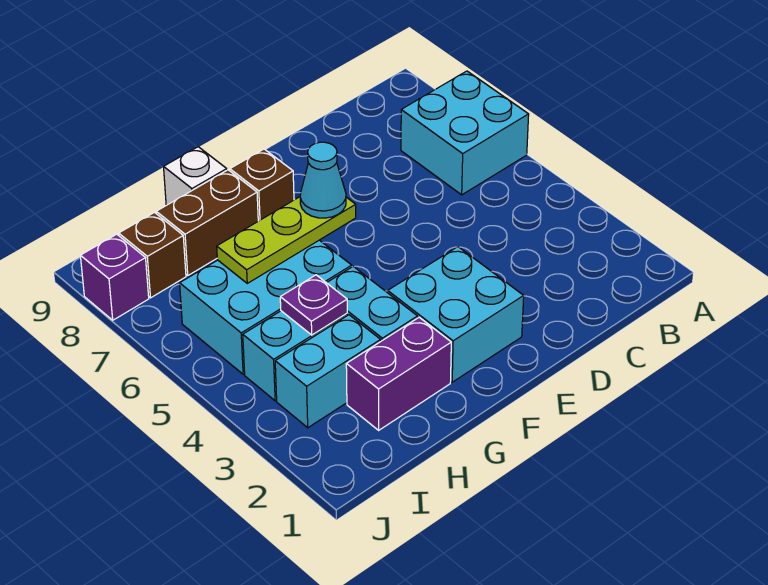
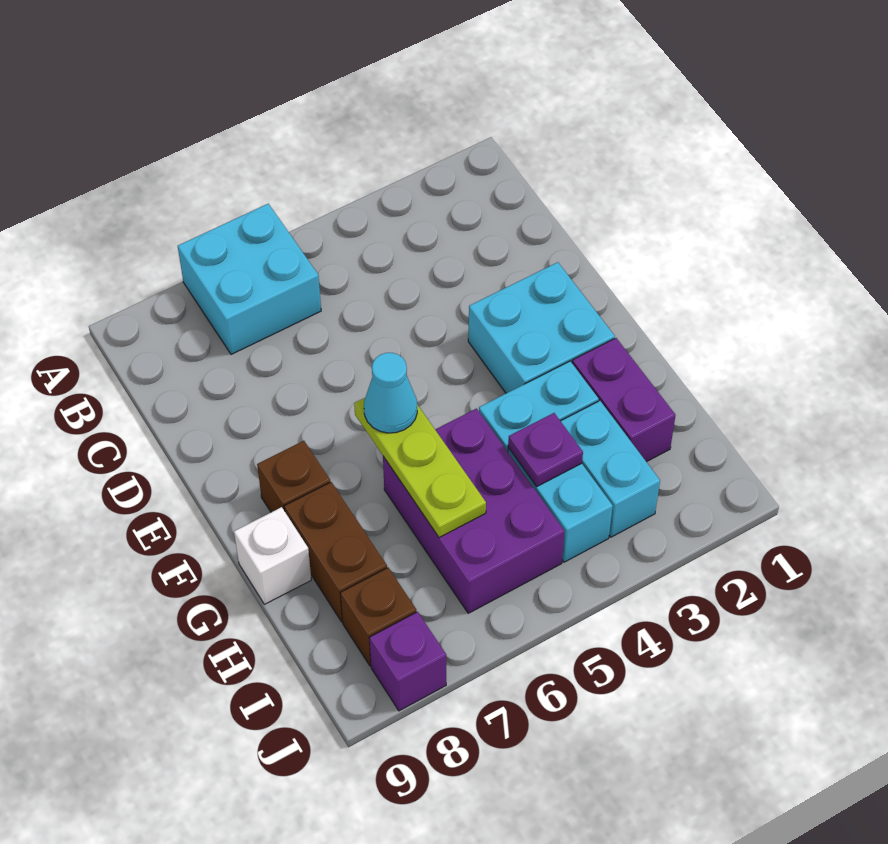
cyan brick G5:I6 level 1 -> purple brick G5:I6 level 1

